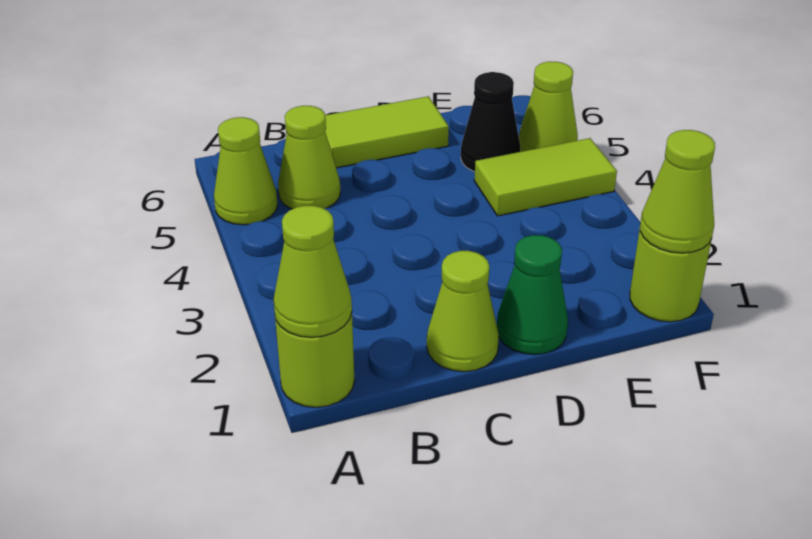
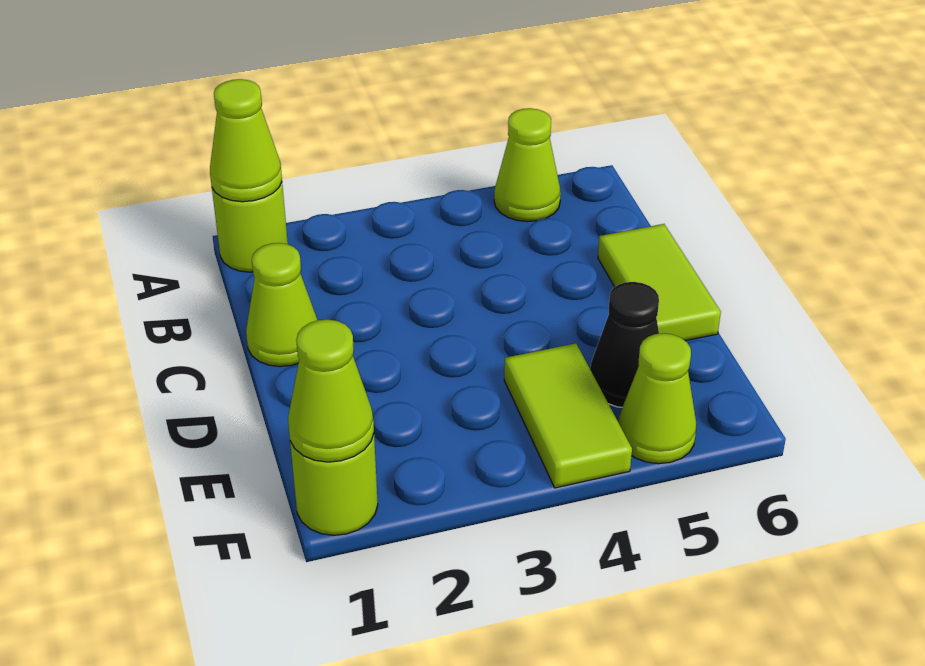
lime cone B5 level 1 -> none
green cone D1 level 1 -> none

